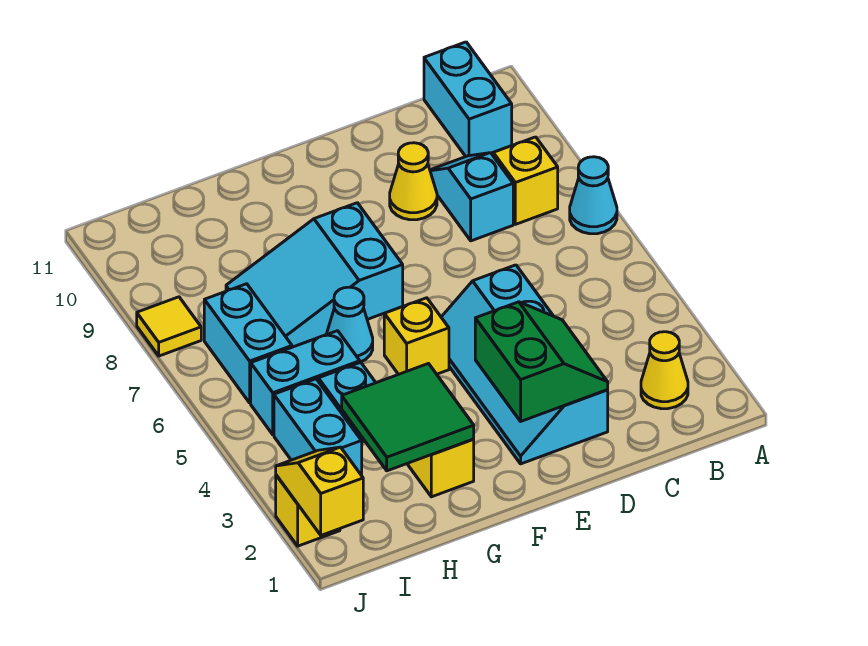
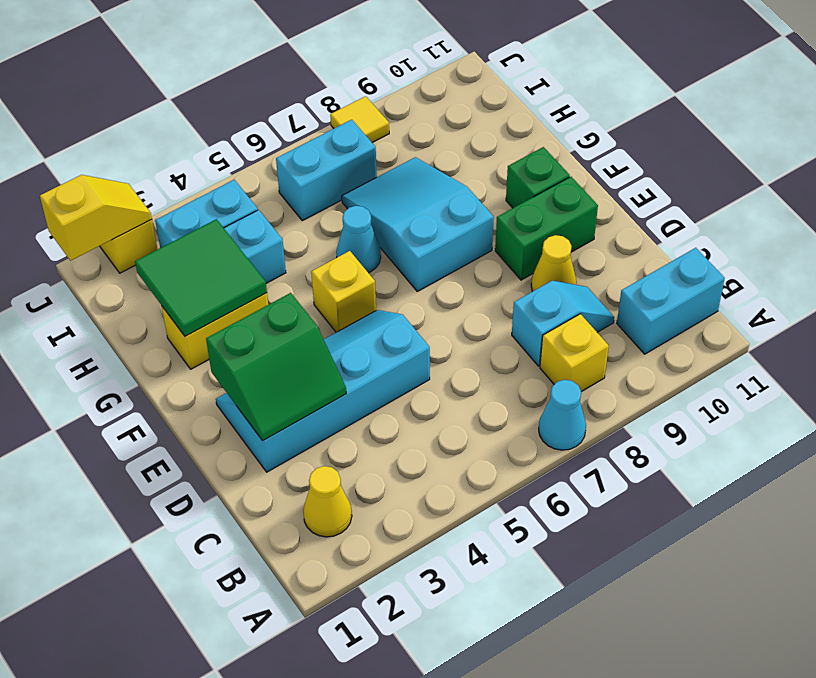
none -> green brick E9:E10 level 1
none -> green brick F10 level 1
cyan brick H5:I5 level 1 -> none

